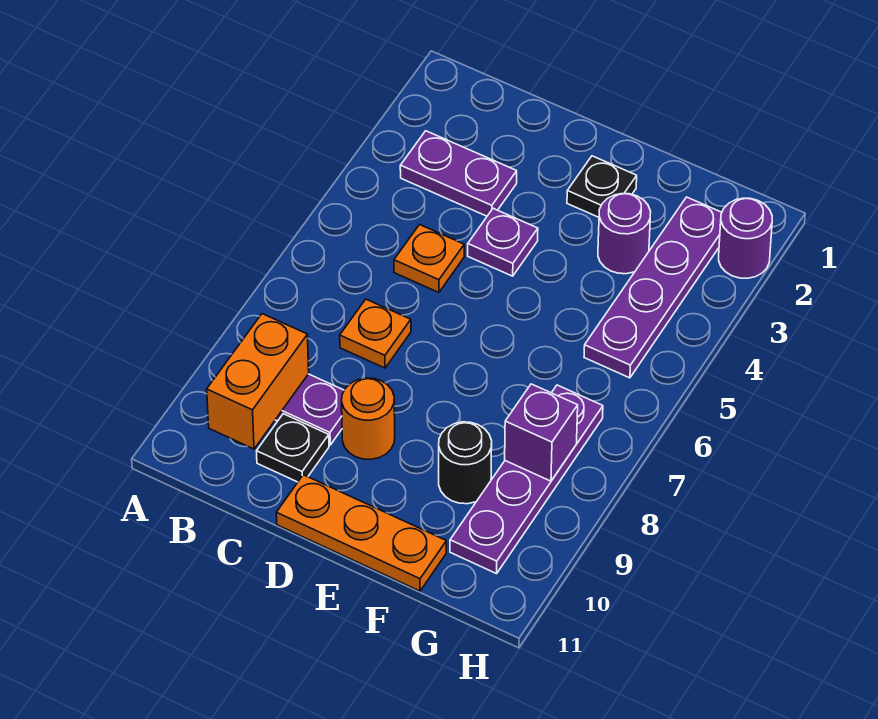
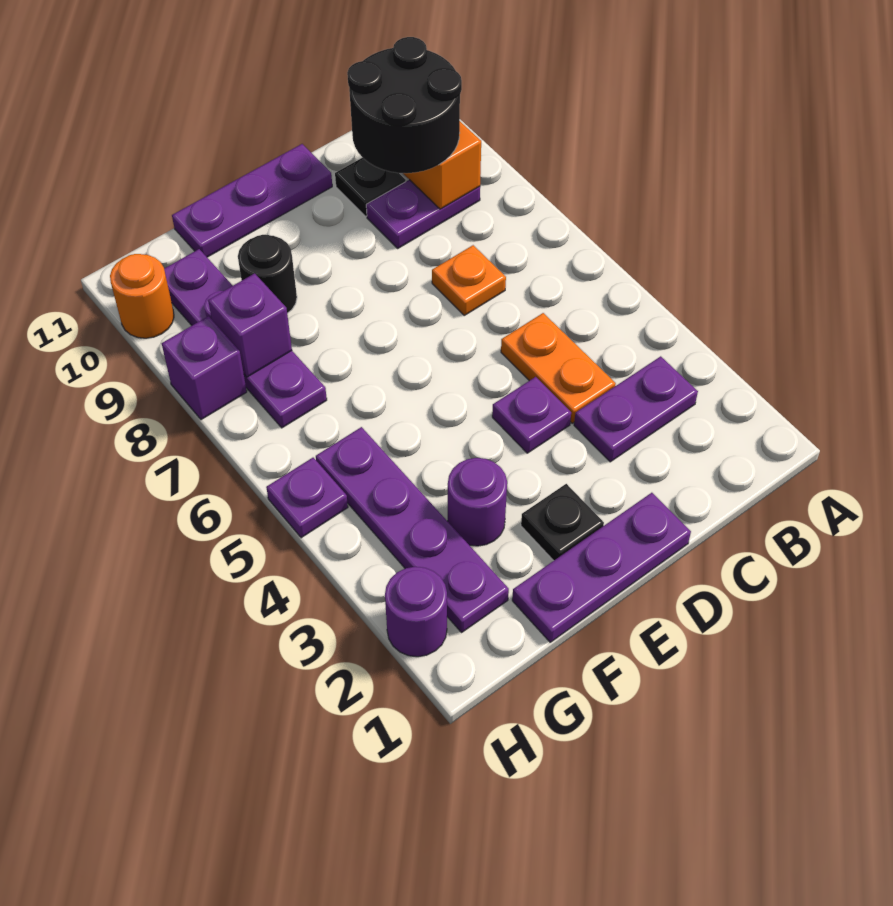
none -> black round brick B9:C10 level 3
orange plate C5 level 1 -> orange plate C4:C5 level 1
none -> purple plate D1:F1 level 1
orange round brick D9 level 1 -> orange round brick H10 level 1
orange plate D11:F11 level 1 -> purple plate D11:F11 level 1
none -> purple plate H5 level 1
none -> purple brick H8 level 1

